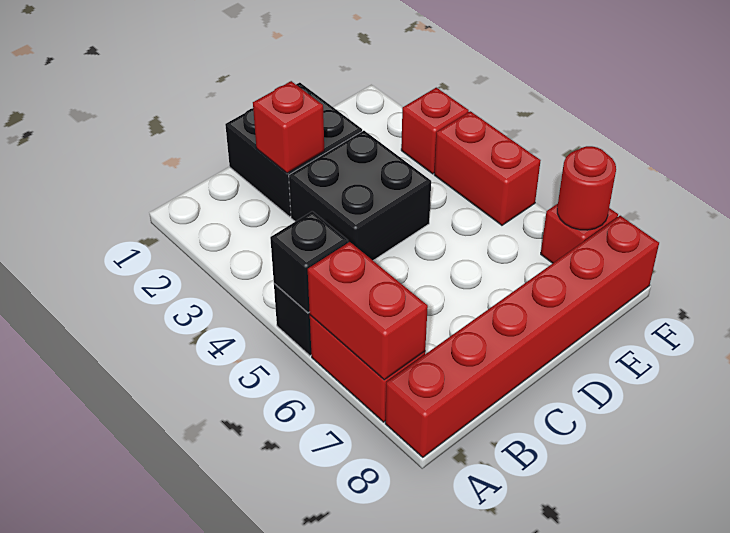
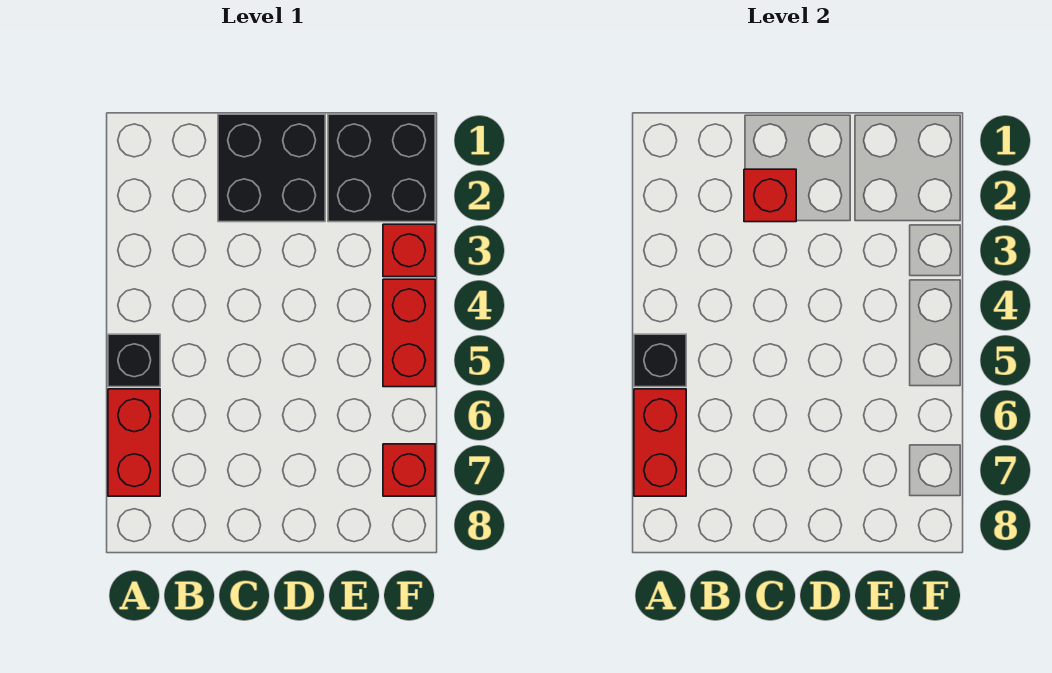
red brick A8:F8 level 1 -> none
black brick C3:D4 level 1 -> black brick E1:F2 level 1
red round brick F7 level 2 -> none

